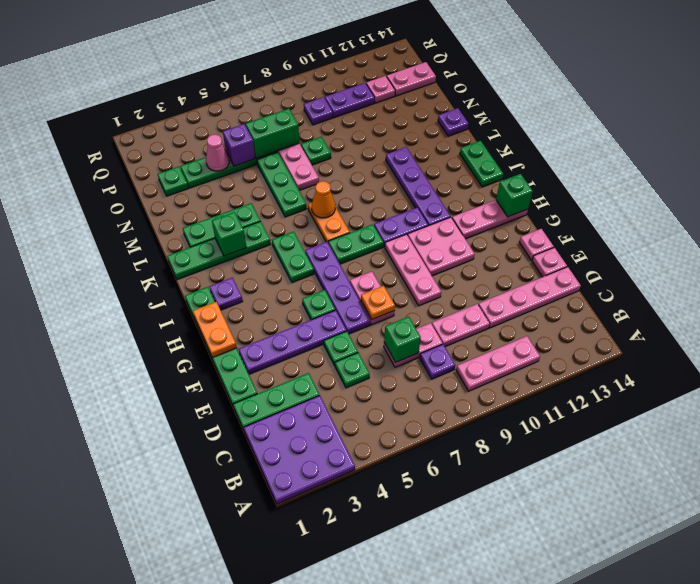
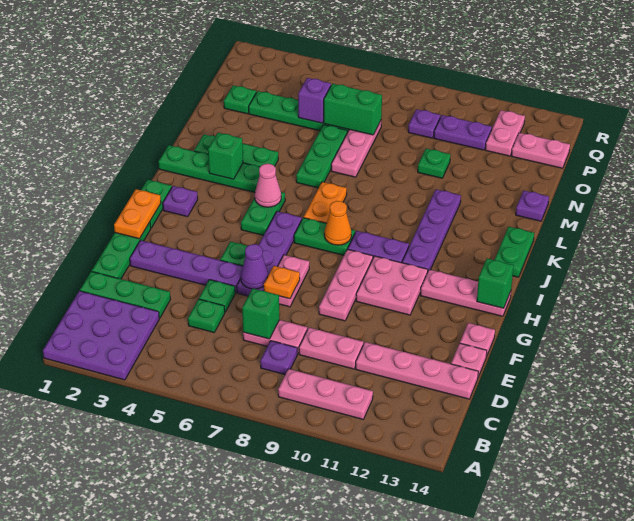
none -> purple cone F6 level 2
orange cone K7 level 2 -> orange cone I8 level 2
green plate N8 level 1 -> green plate N10 level 1
pink cone O4 level 2 -> pink cone J5 level 2
pink plate P12 level 1 -> pink plate P12:Q12 level 1

